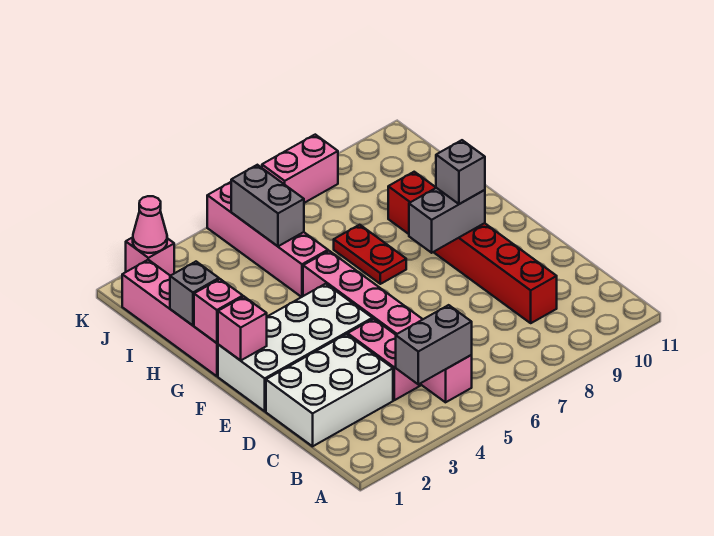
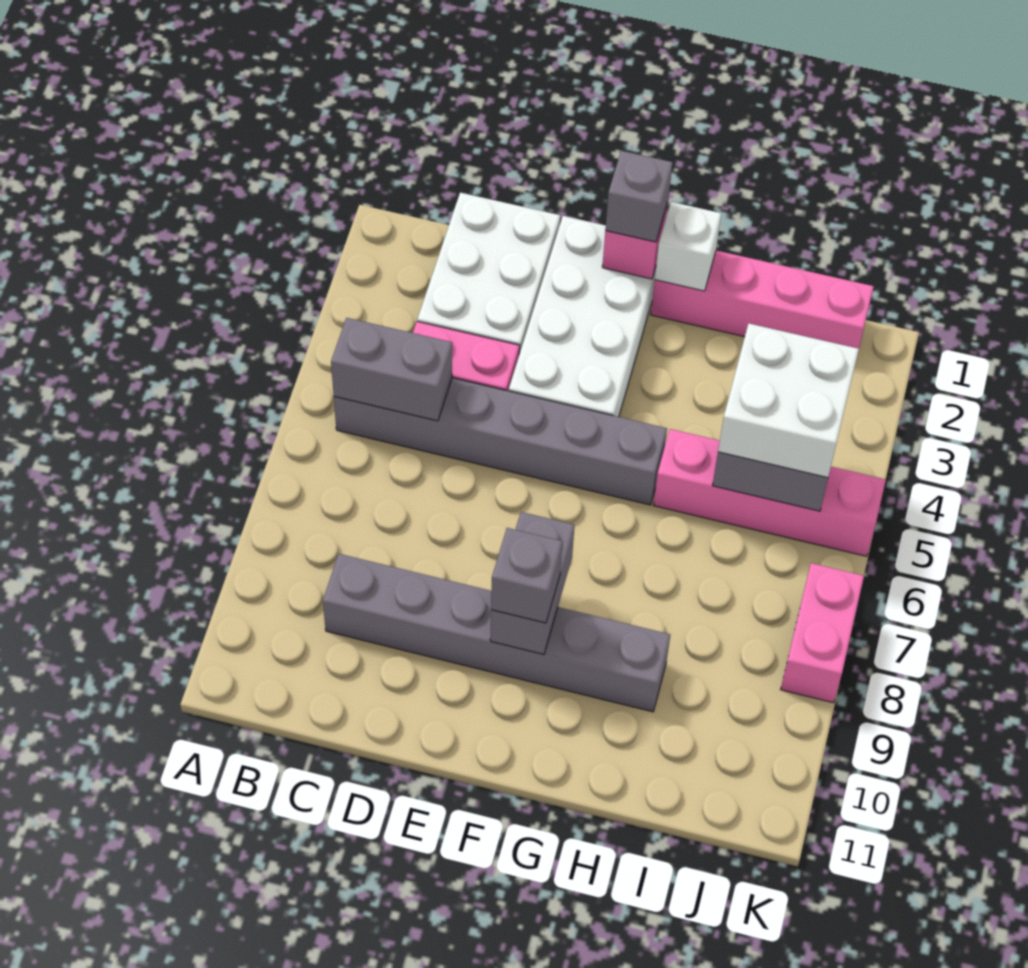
grey brick B4:B5 level 2 -> grey brick B5:C5 level 2
pink brick B5:G5 level 1 -> grey brick B5:G5 level 1
red brick C9:H9 level 1 -> grey brick C9:H9 level 1
pink brick G1 level 2 -> white brick G1 level 2
red plate G7:H7 level 1 -> none
grey brick H1 level 2 -> grey brick F1 level 3
none -> white brick I4:J5 level 3
pink brick K2 level 1 -> none
pink cone K2 level 2 -> none

